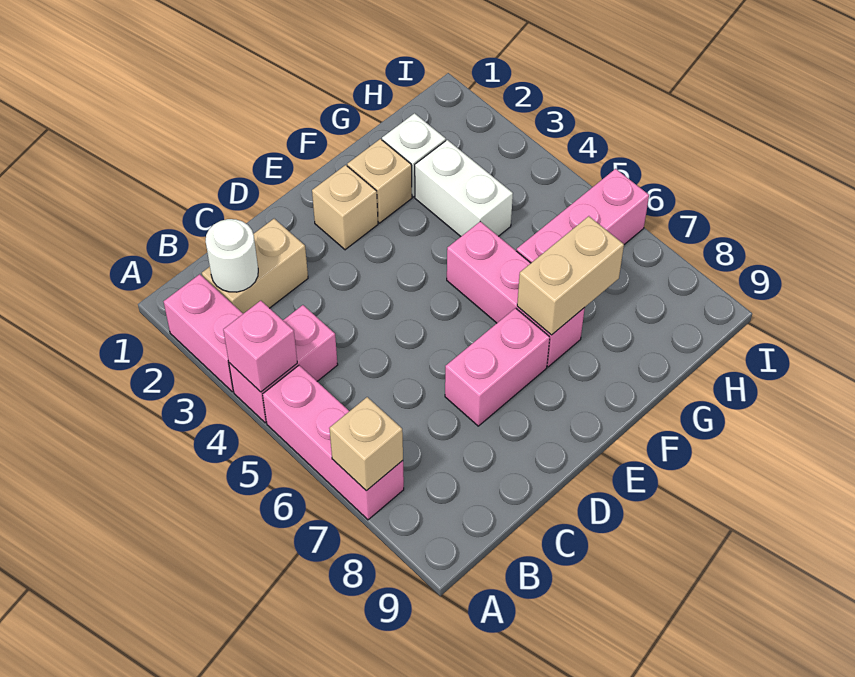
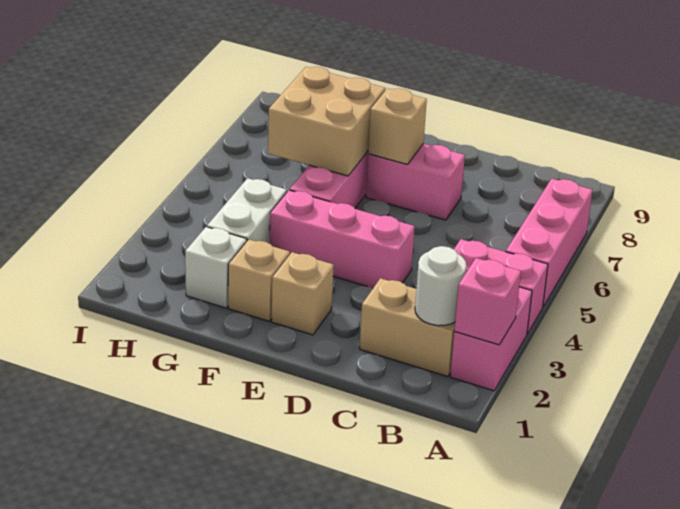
pink brick A4 level 2 -> pink brick A2 level 2
tan brick A7 level 2 -> tan brick E7 level 2
tan brick F7:G7 level 2 -> tan brick F6:G7 level 2
pink brick G6:I6 level 1 -> pink brick D4:F4 level 1

